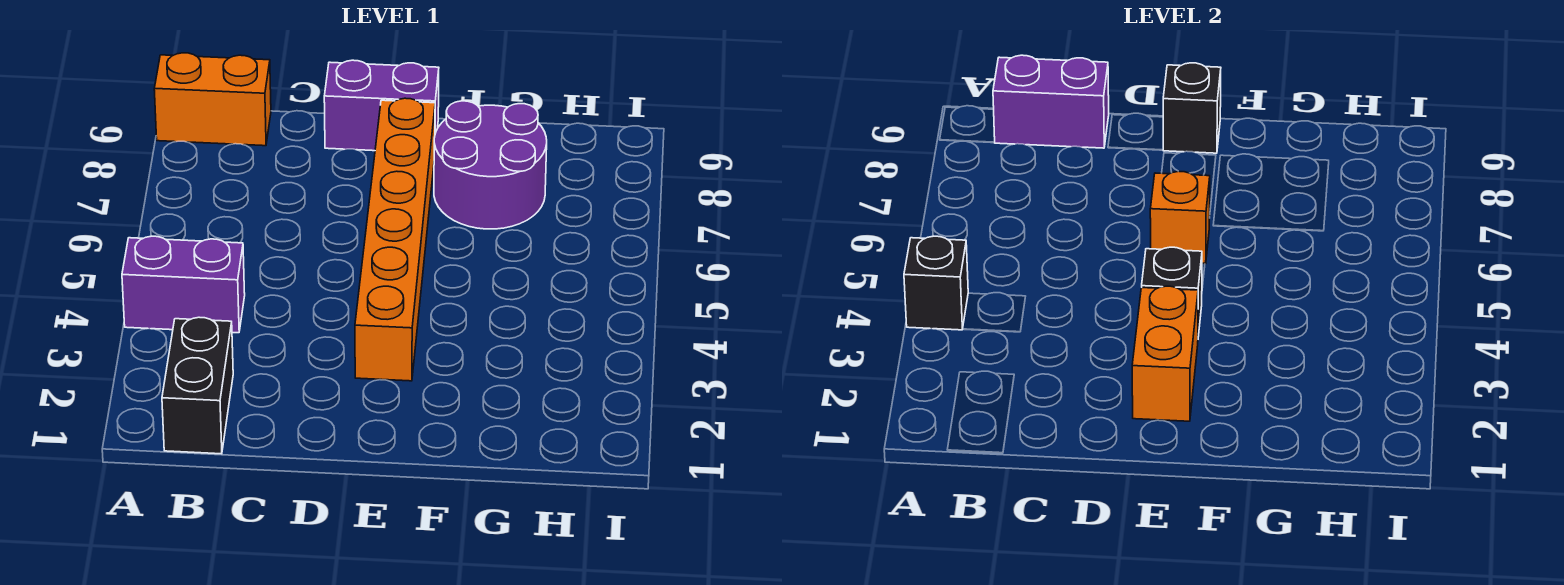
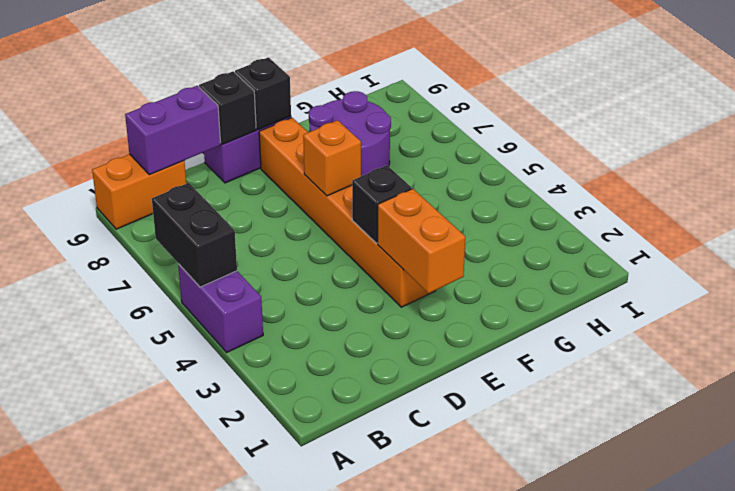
purple brick A4:B4 level 1 -> purple brick A4:A5 level 1
black brick A4 level 2 -> black brick D9 level 2
black brick B1:B2 level 1 -> black brick A5:A6 level 2

